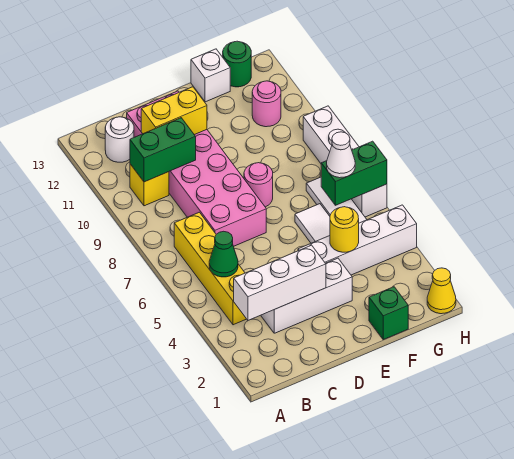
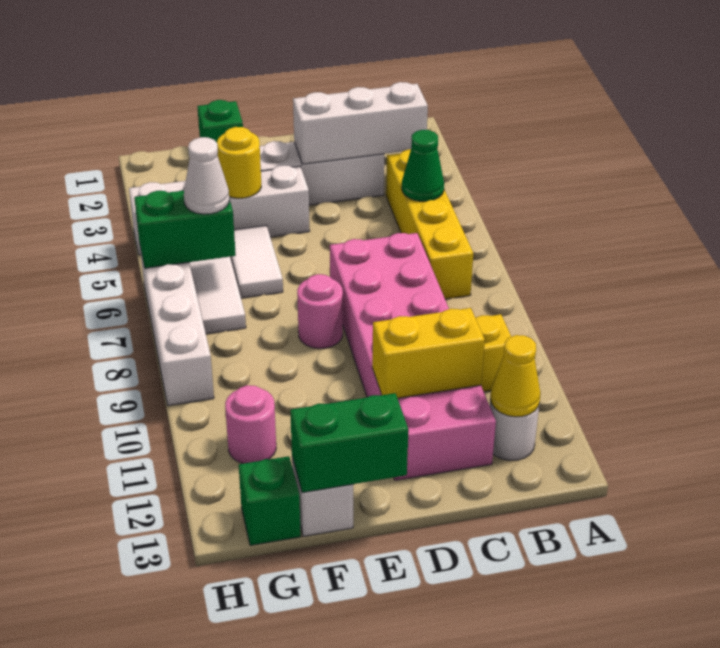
green brick B10:C10 level 2 -> green brick E13:F13 level 2
green round brick G13 level 1 -> green brick G13 level 1
yellow cone H1 level 1 -> yellow cone B12 level 2

